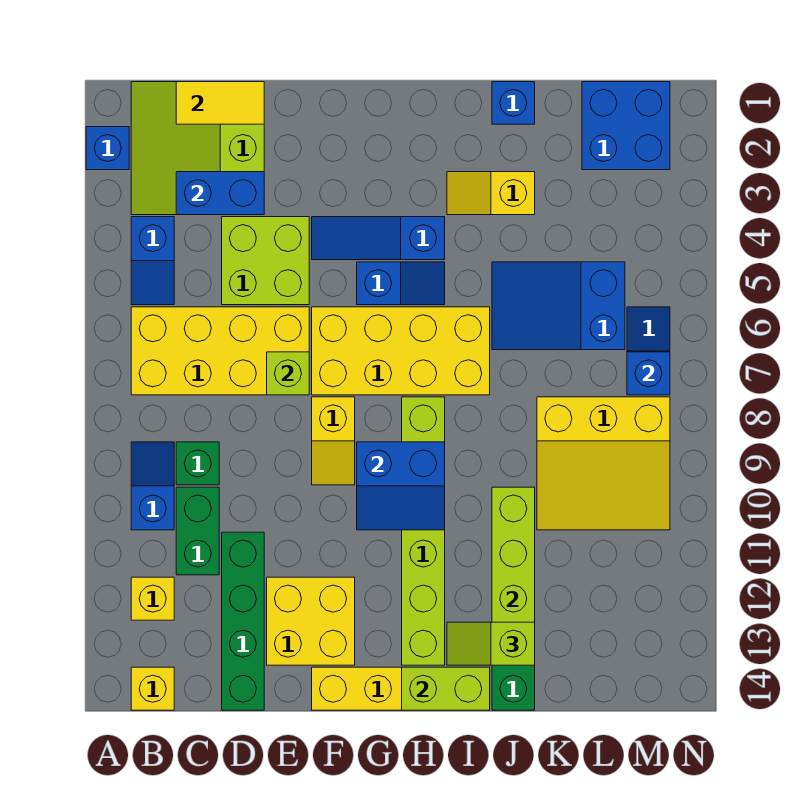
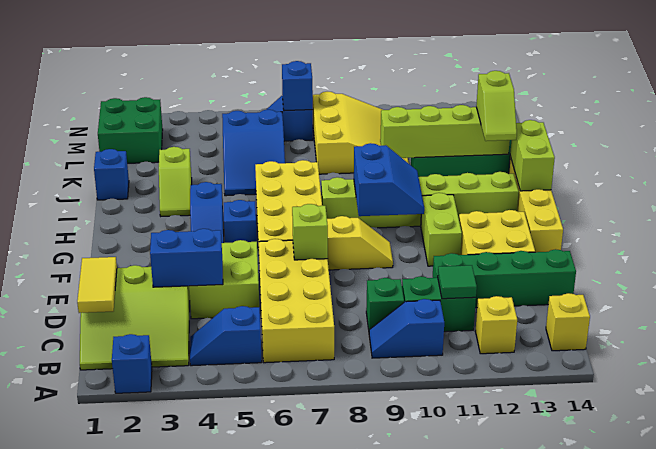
blue slope B4:B5 level 1 top 4 -> blue slope B4:B5 level 1 top 5
blue brick C3:D3 level 2 -> blue brick D3:D4 level 2
none -> green tile C11 level 2
none -> lime brick F11:G11 level 1
yellow slope I3:J3 level 1 top J -> lime slope I3:J3 level 1 top J
blue brick L1:M2 level 1 -> green brick L1:M2 level 1

